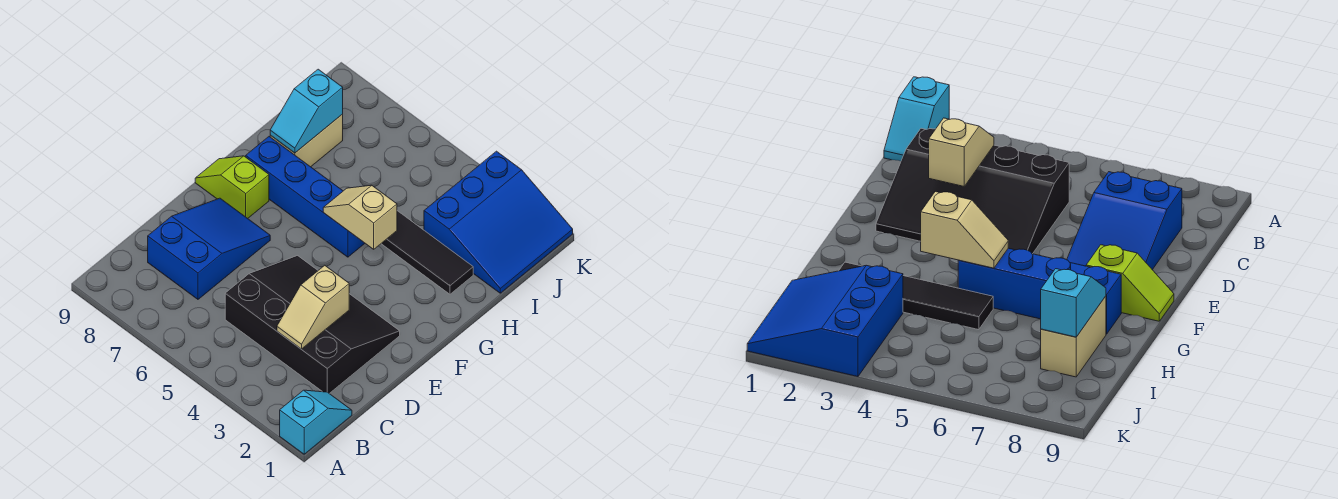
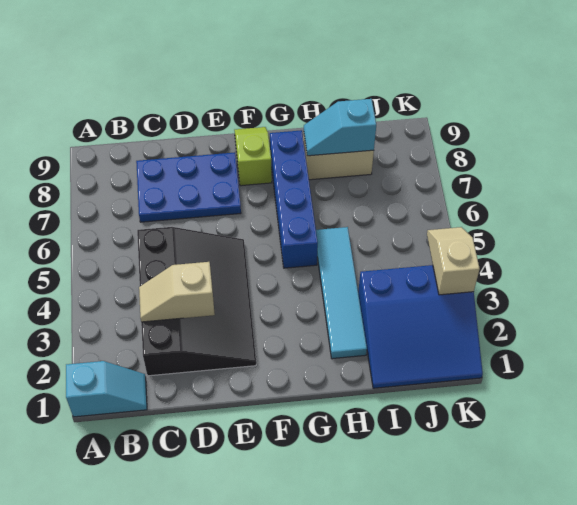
blue slope C7:E8 level 1 top C -> blue plate C7:E8 level 1
tan slope G4:G5 level 2 top 4 -> tan slope K3:K4 level 2 top 3
black tile H2:H5 level 1 -> cyan tile H2:H5 level 1

